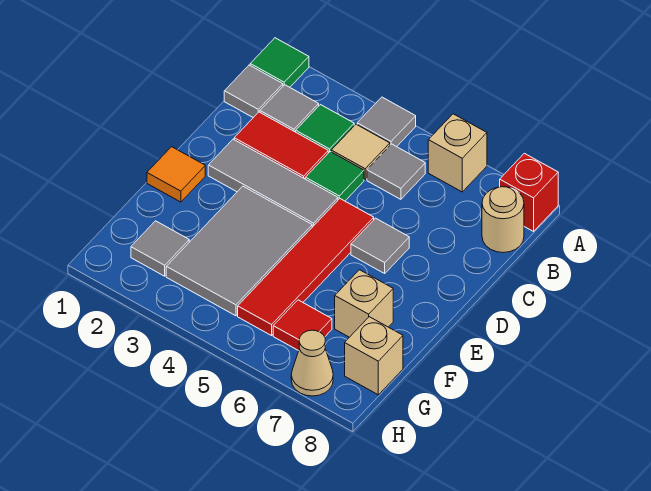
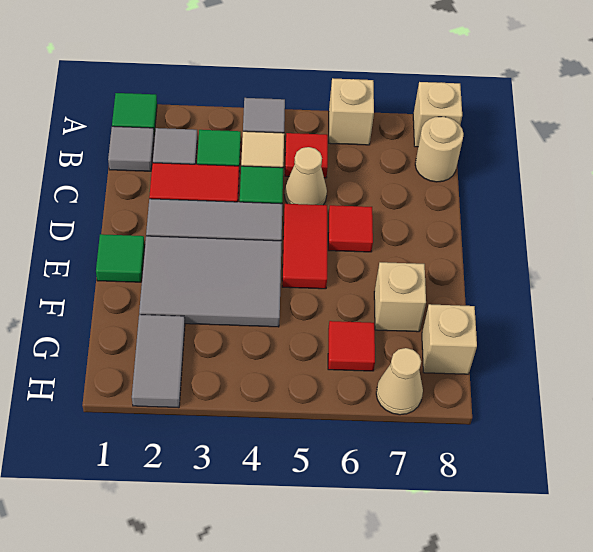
red brick A8 level 1 -> tan brick A8 level 1
grey tile B5 level 1 -> red tile B5 level 1
none -> tan cone C5 level 1
red tile D5:G5 level 1 -> red tile D5:E5 level 1
grey tile D6 level 1 -> red tile D6 level 1
orange tile E1 level 1 -> green tile E1 level 1
grey tile E3:G4 level 1 -> grey tile E2:F4 level 1
grey tile G2 level 1 -> grey tile G2:H2 level 1

